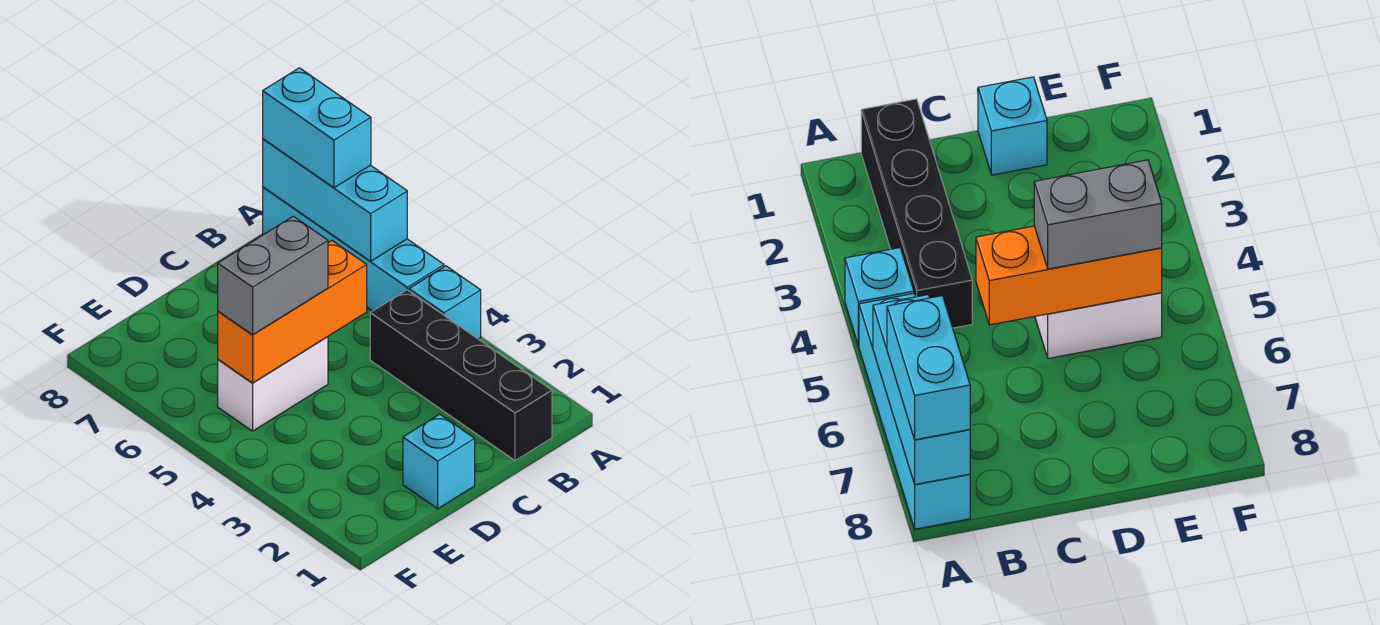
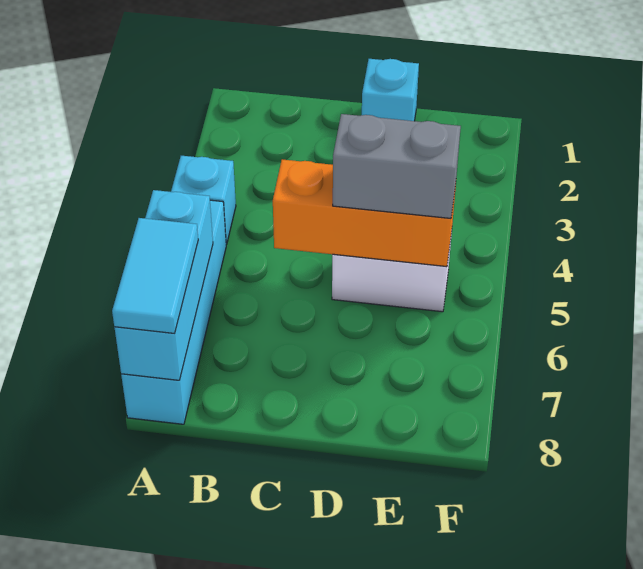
cyan brick A7:A8 level 3 -> cyan tile A7:A8 level 3
black brick B1:B4 level 1 -> none

